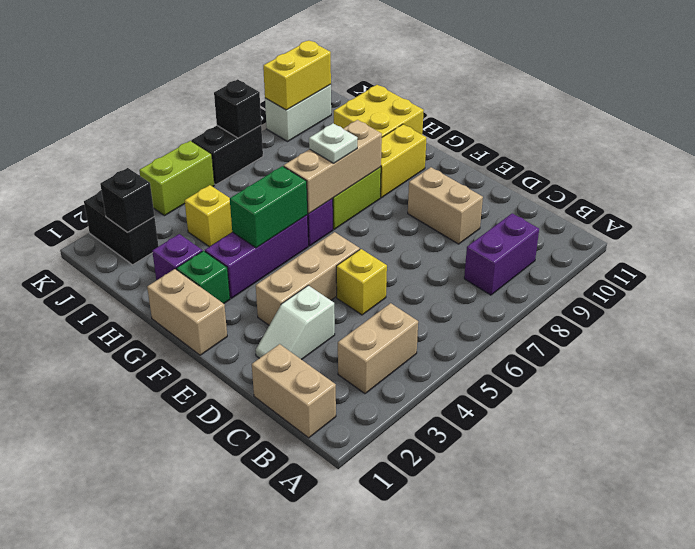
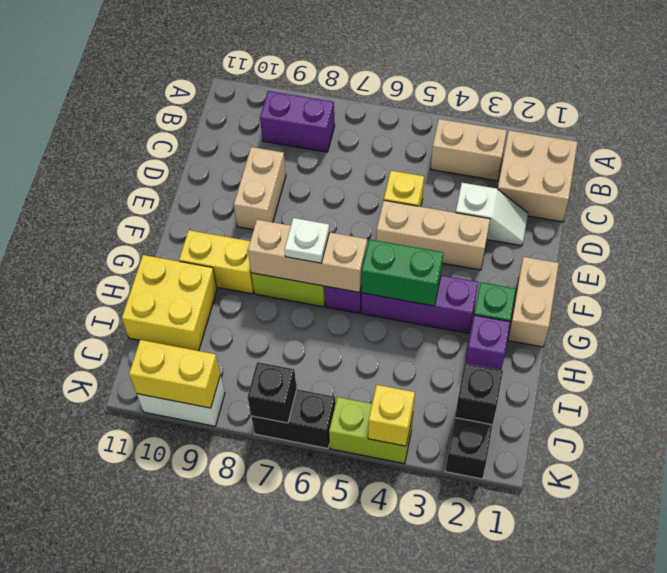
tan brick B1:C1 level 1 -> tan brick B1:C2 level 1
yellow brick I4 level 1 -> yellow brick K4 level 2

